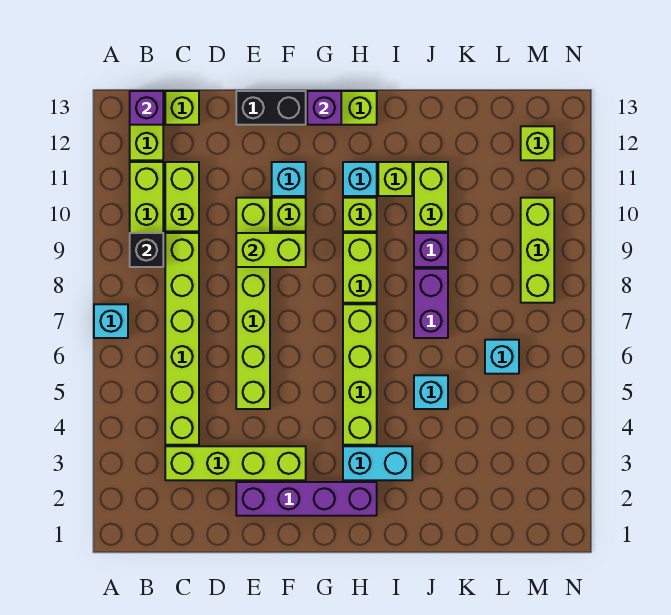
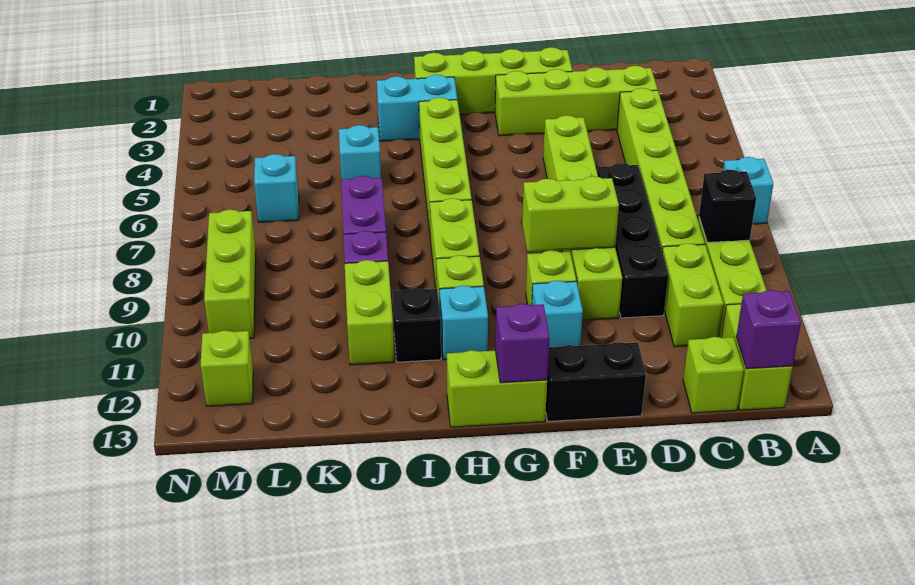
none -> black brick D7:D10 level 1
purple brick E2:H2 level 1 -> lime brick E2:H2 level 1
lime brick I11 level 1 -> black brick I11 level 1

